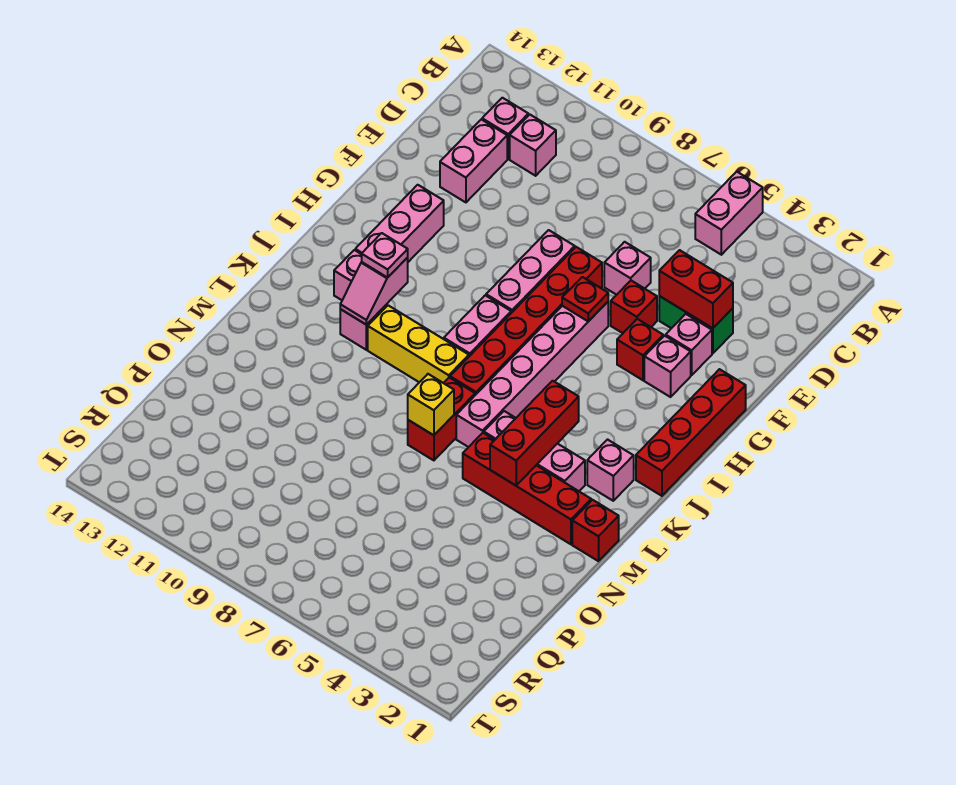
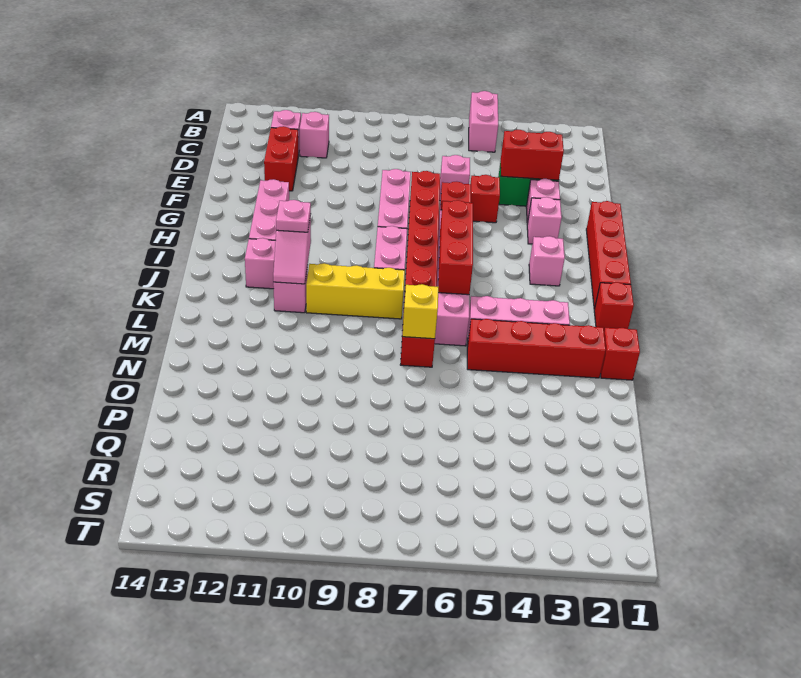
pink brick D12:E12 level 1 -> red brick D12:E12 level 1
red brick G4 level 1 -> red brick K1 level 1
pink brick K2 level 1 -> pink brick I3 level 1
red brick K4:M4 level 2 -> red brick I6:K6 level 2

